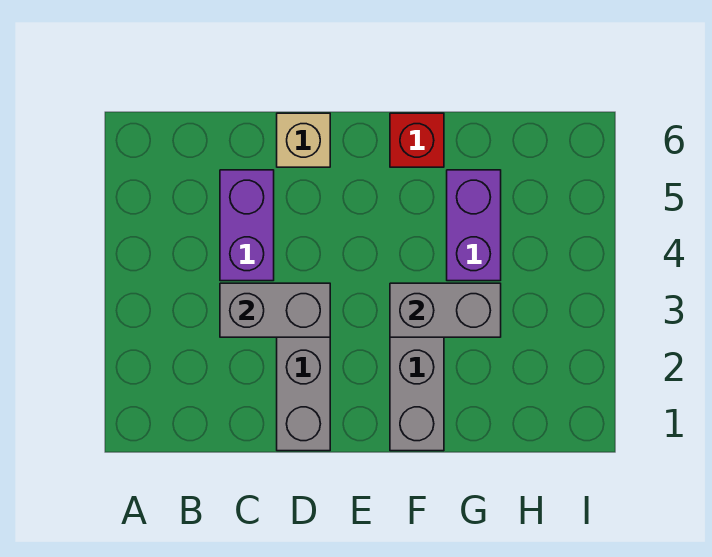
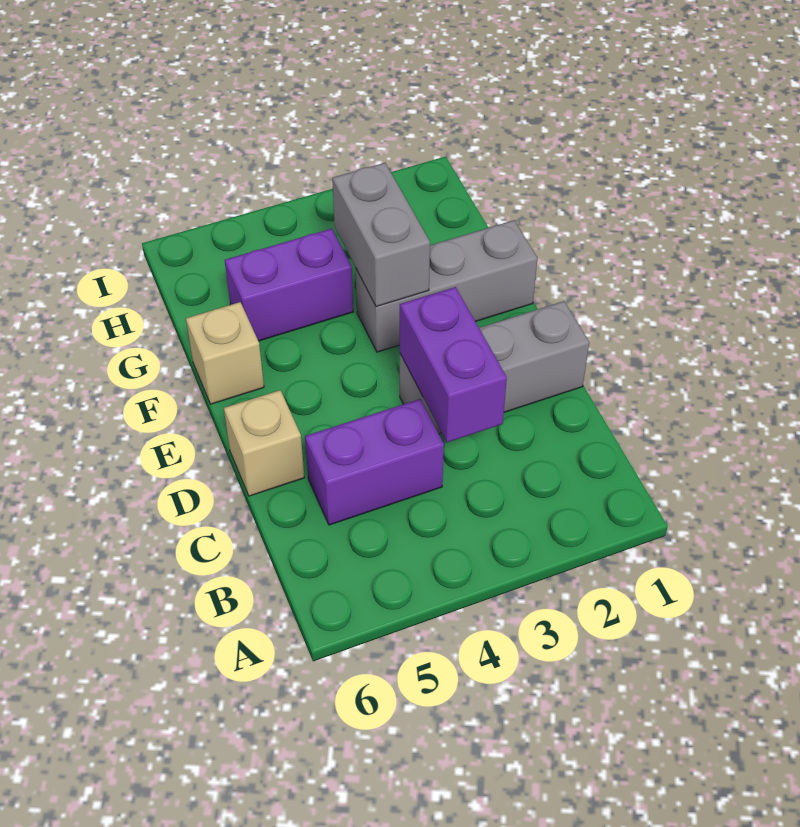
grey brick C3:D3 level 2 -> purple brick C3:D3 level 2
red brick F6 level 1 -> tan brick F6 level 1

